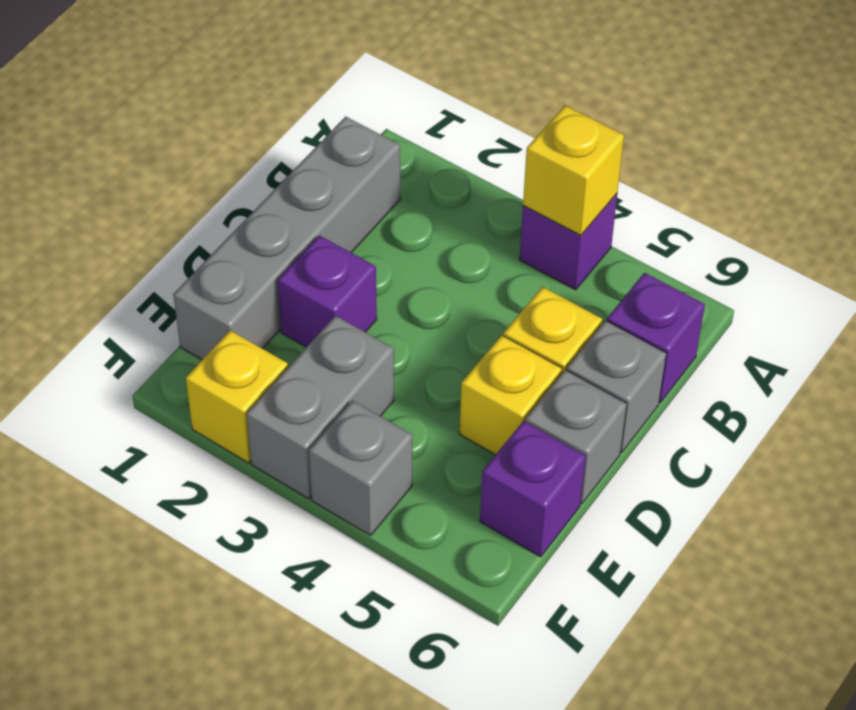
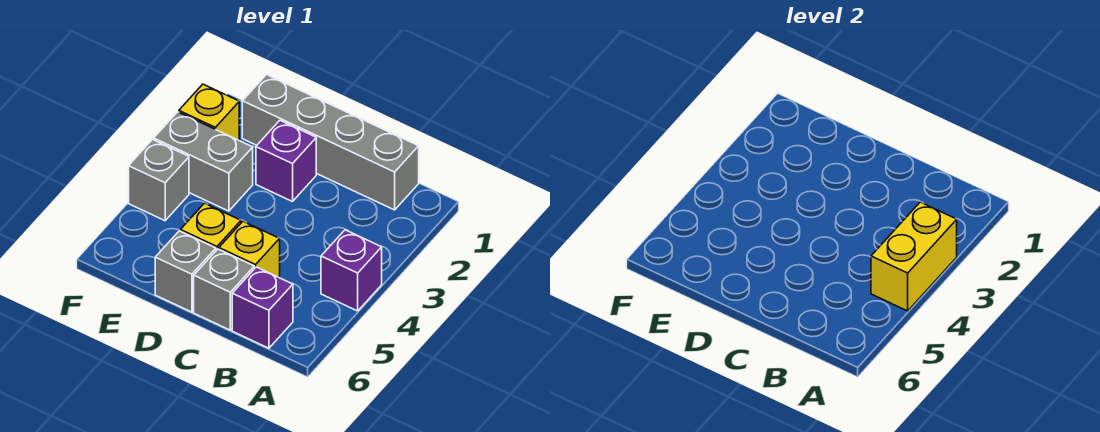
yellow brick A4 level 2 -> yellow brick A3:A4 level 2
purple brick E6 level 1 -> none

